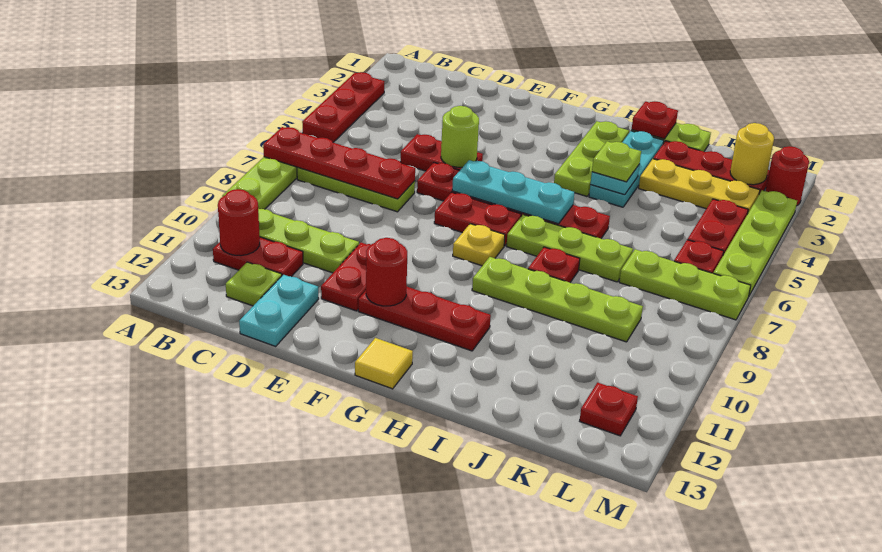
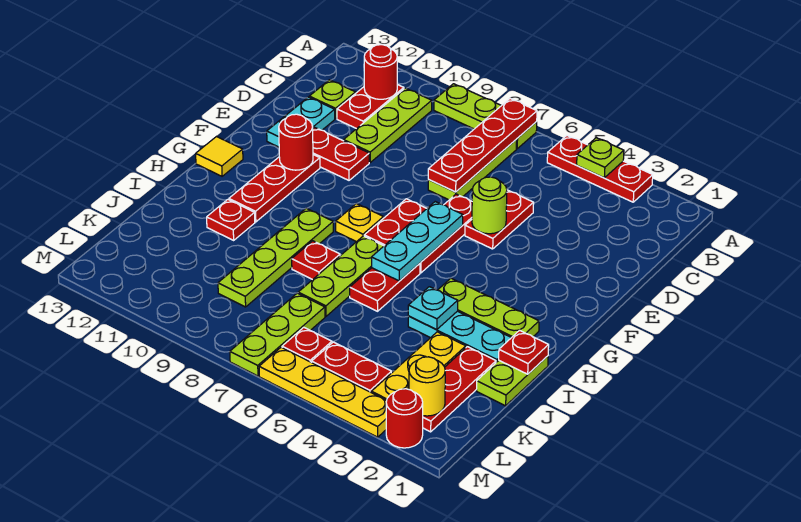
cyan plate D12:D13 level 1 -> cyan plate D12:E12 level 1
lime plate I4 level 3 -> lime plate A4 level 2
red plate L12 level 1 -> red plate I11 level 1
lime plate M3:M6 level 1 -> yellow plate M3:M6 level 1

